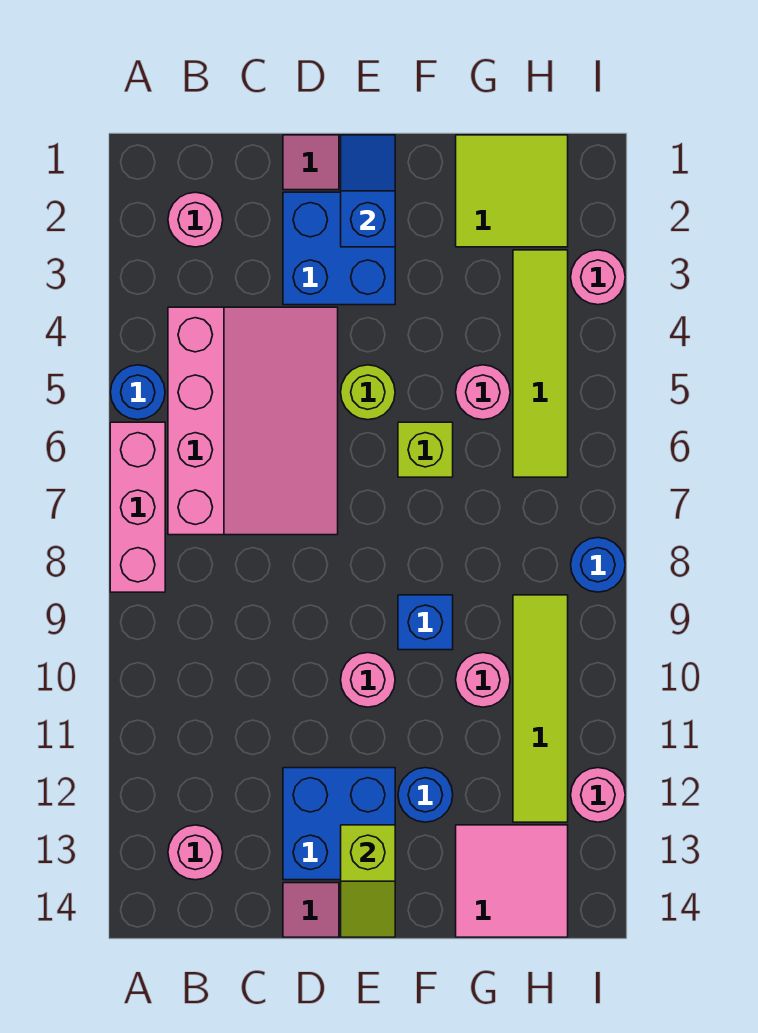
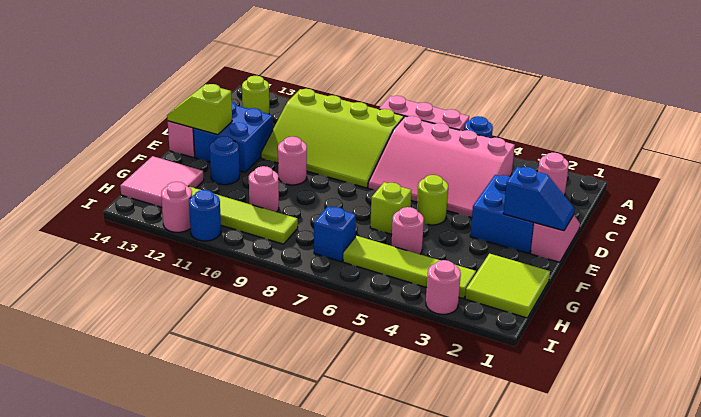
none -> lime slope B8:D11 level 1 top B
pink round brick B13 level 1 -> lime round brick B13 level 1
blue brick F9 level 1 -> blue brick H7 level 1
blue round brick I8 level 1 -> blue round brick I11 level 1

